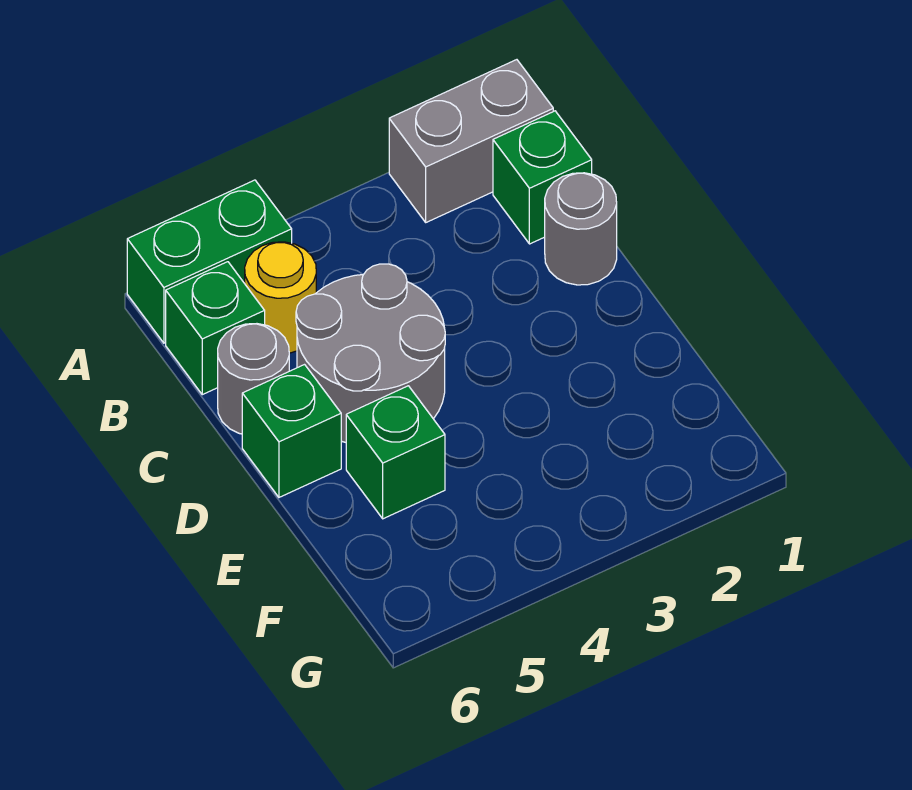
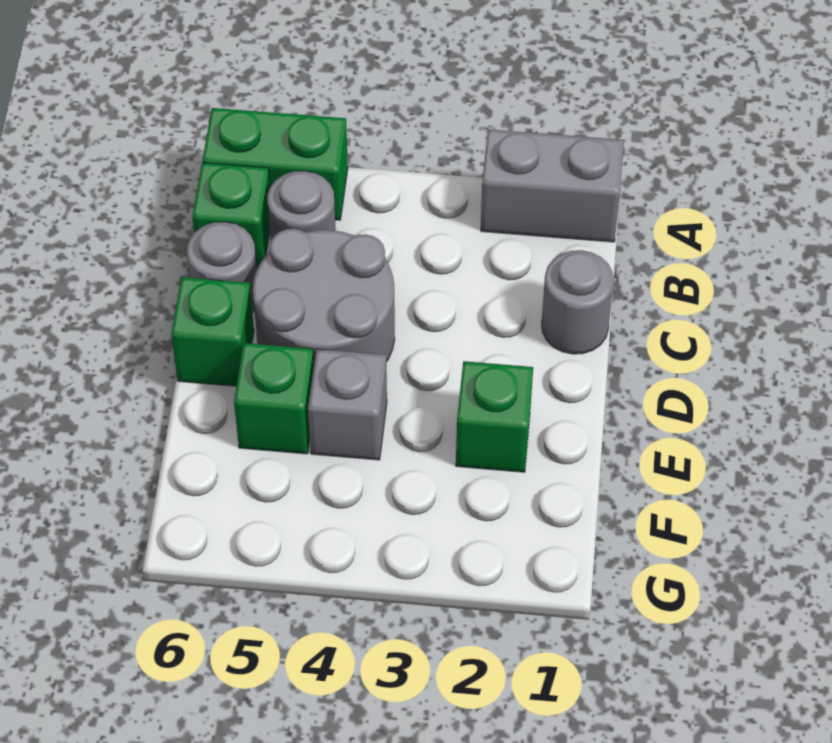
green brick B1 level 1 -> green brick E2 level 1
yellow round brick B5 level 1 -> grey round brick B5 level 1
none -> grey brick E4 level 1

